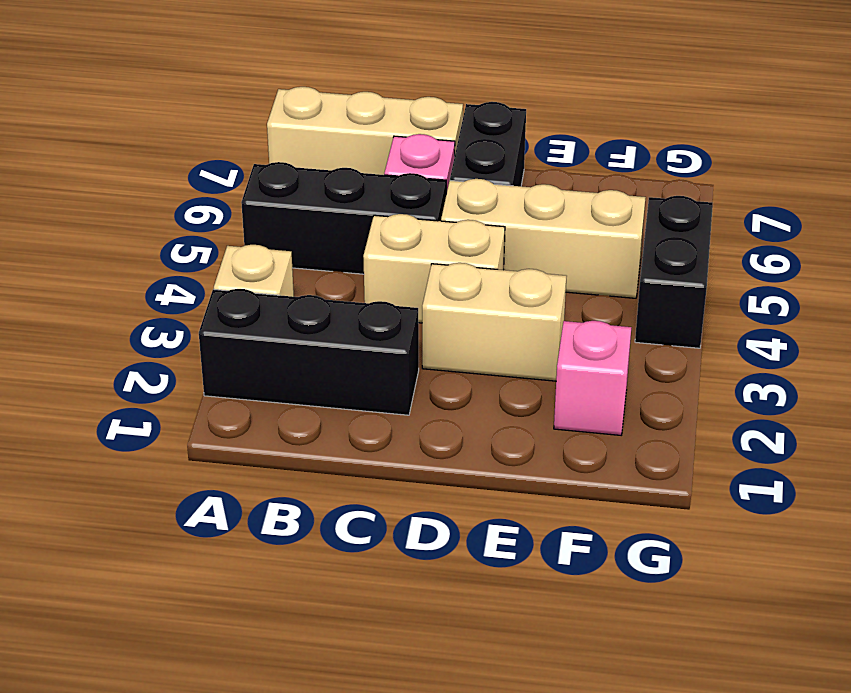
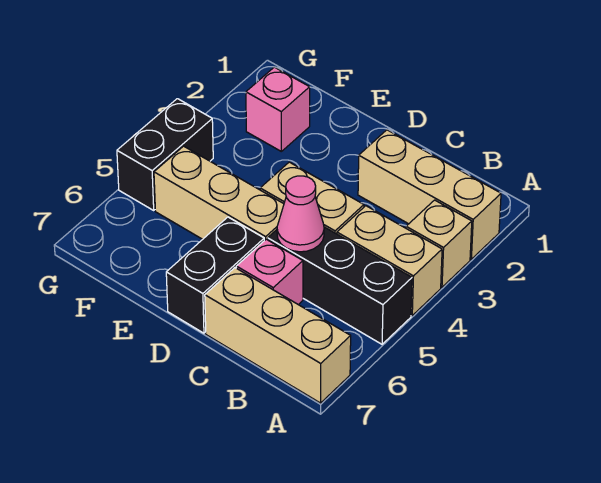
black brick A2:C2 level 1 -> tan brick A2:C2 level 1
none -> pink cone C5 level 2
tan brick D3:E3 level 1 -> tan brick A4:B4 level 1

